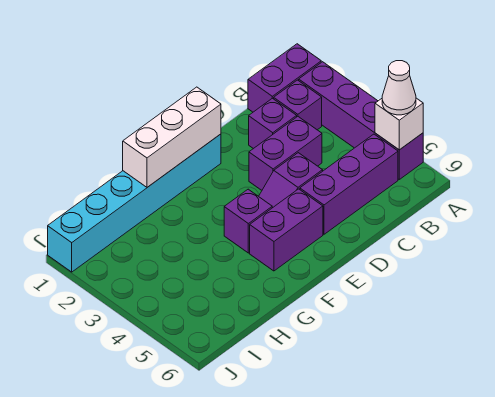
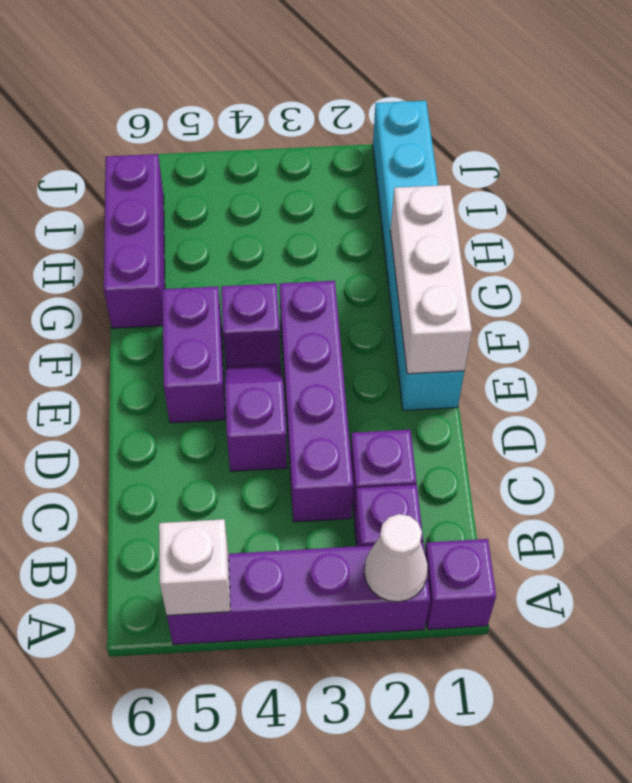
purple brick A1:B1 level 1 -> purple brick A1 level 1
white cone A5 level 3 -> white cone A2 level 2
purple brick B5:D5 level 1 -> purple brick G6:I6 level 1
purple brick C3:D3 level 1 -> purple brick C3:F3 level 1

